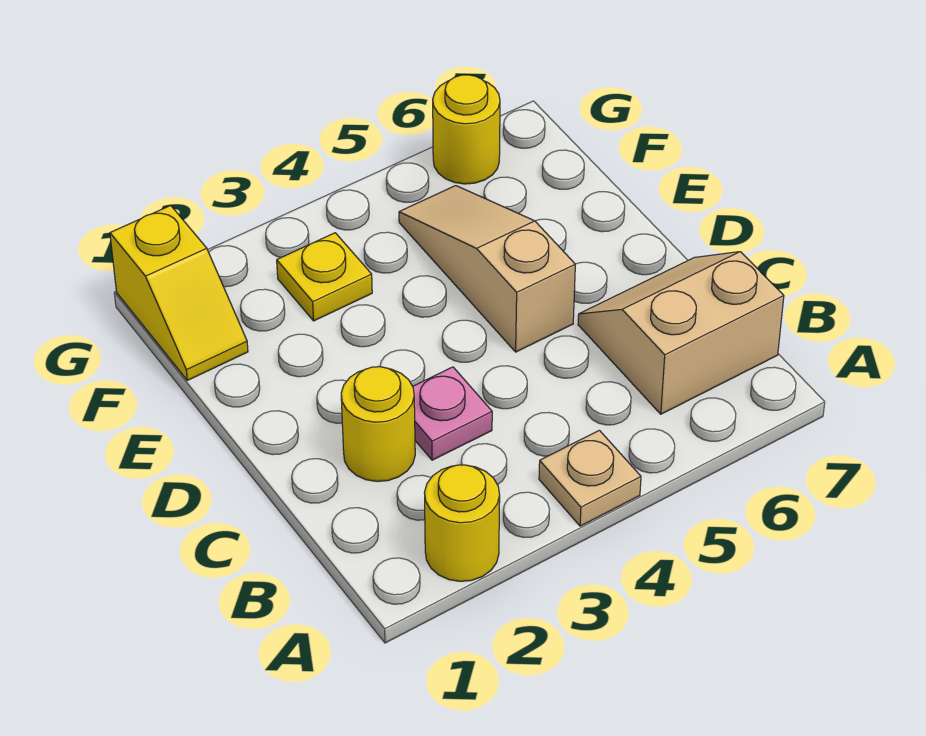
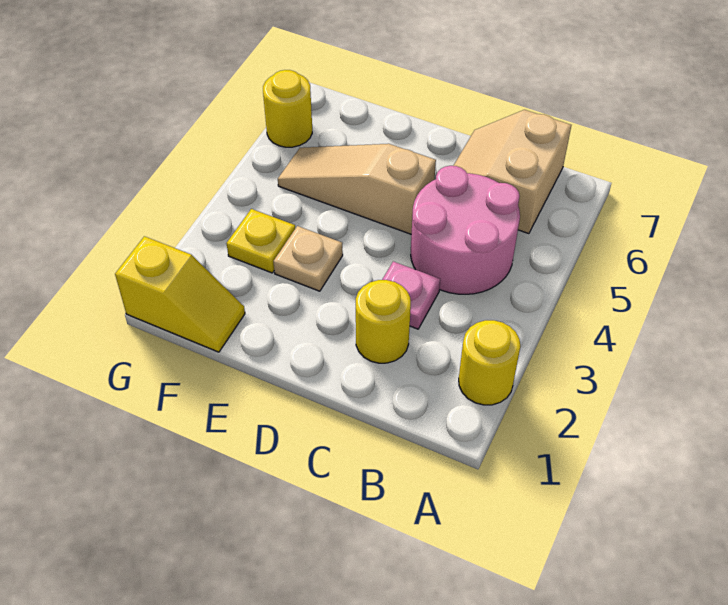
tan plate A4 level 1 -> tan plate E3 level 1
none -> pink round brick B4:C5 level 1

